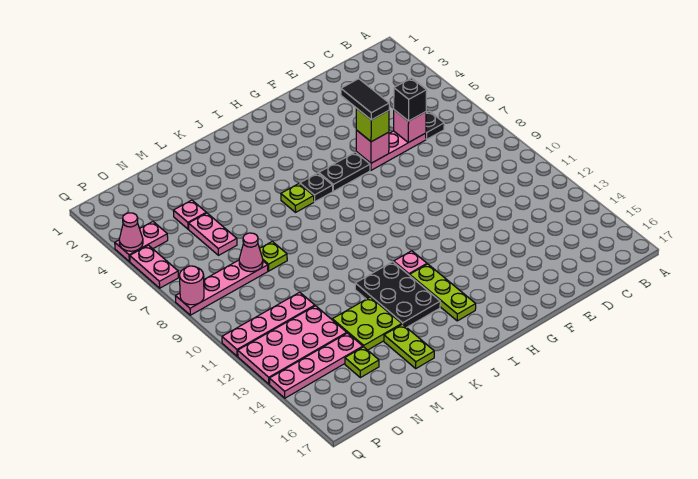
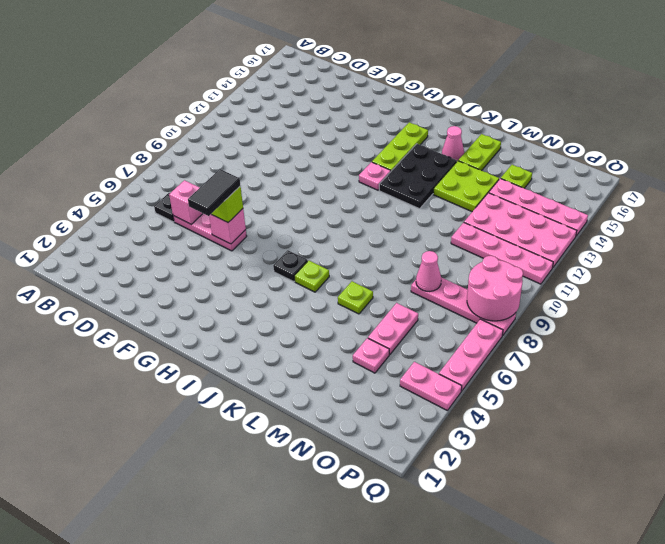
black brick D6 level 3 -> none
black plate G6:H6 level 1 -> none
lime plate M8 level 1 -> lime plate L6 level 1
pink cone Q4 level 2 -> pink cone K15 level 1
pink plate Q5:Q6 level 1 -> pink plate Q5:Q7 level 1
pink round brick Q8 level 2 -> pink round brick P8:Q9 level 2

